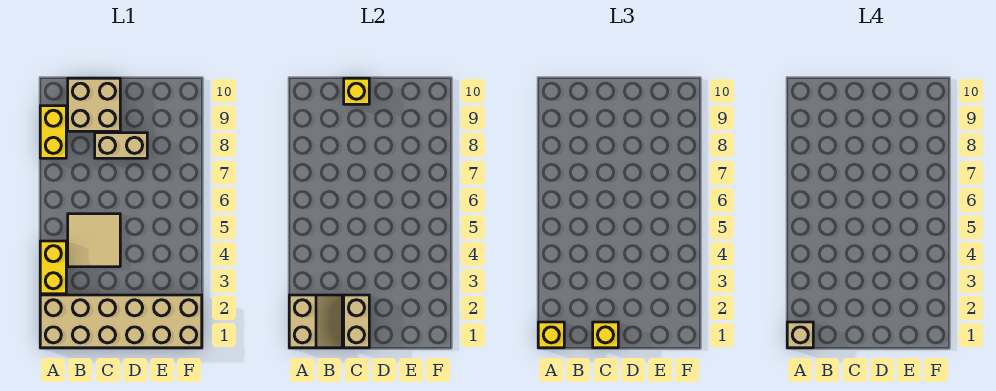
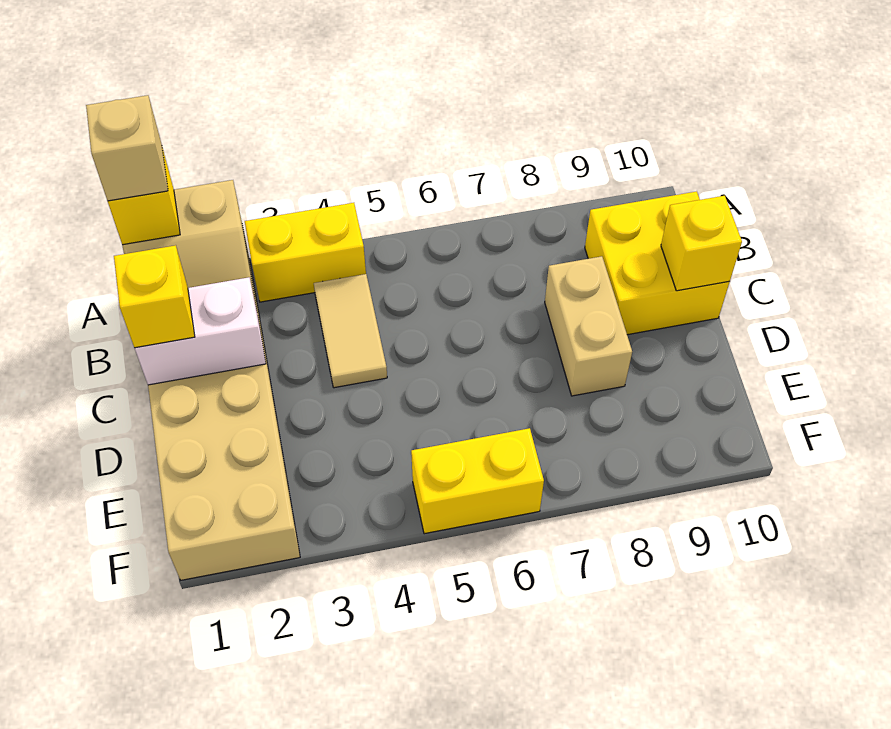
yellow brick A8:A9 level 1 -> yellow brick F5:F6 level 1
tan tile B4:C5 level 1 -> tan tile B4:C4 level 1
tan brick B9:C10 level 1 -> yellow brick B9:C10 level 1
tan brick C1:C2 level 2 -> white brick C1:C2 level 2

